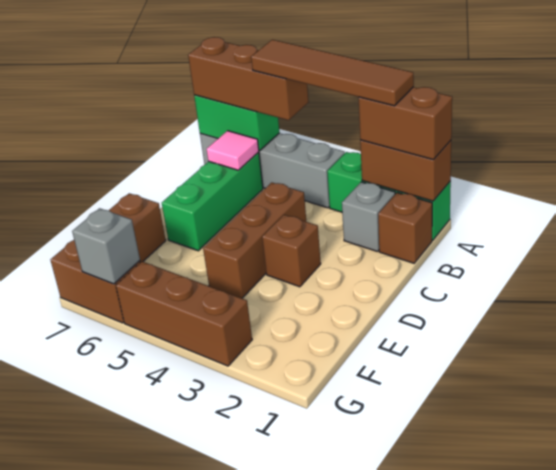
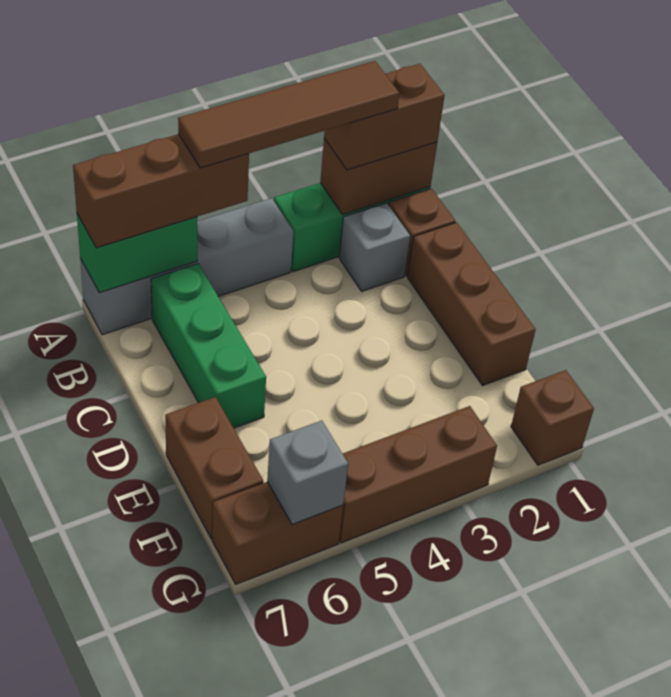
pink tile B6 level 2 -> none
brown brick C4:E4 level 1 -> brown brick C1:E1 level 1
brown brick D3 level 1 -> brown brick G1 level 1

